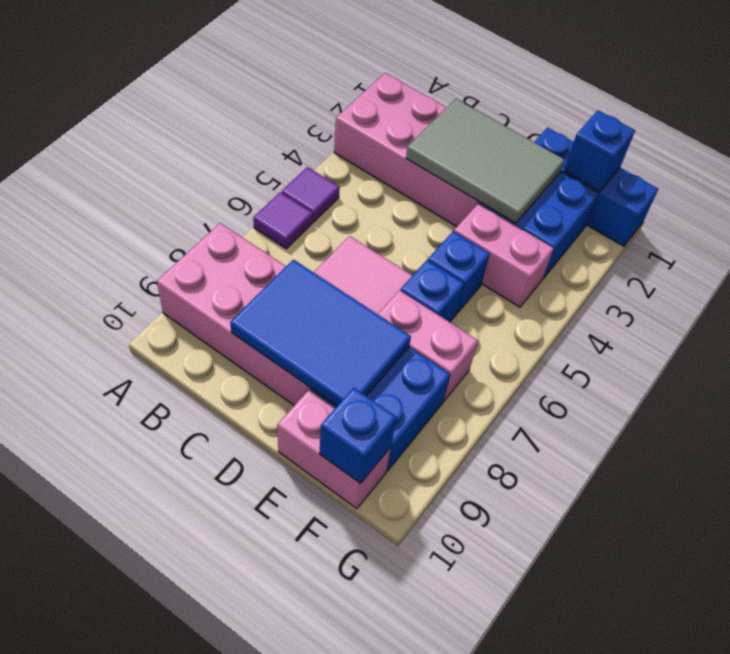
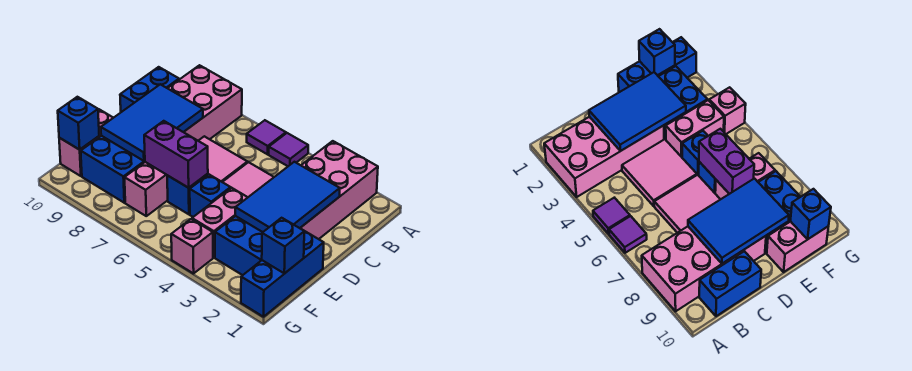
none -> blue brick B10:C10 level 1
grey tile C2:E3 level 2 -> blue tile C2:E3 level 2
none -> pink tile C4:D5 level 1
none -> purple brick E6:E7 level 2
none -> pink brick G4 level 1

